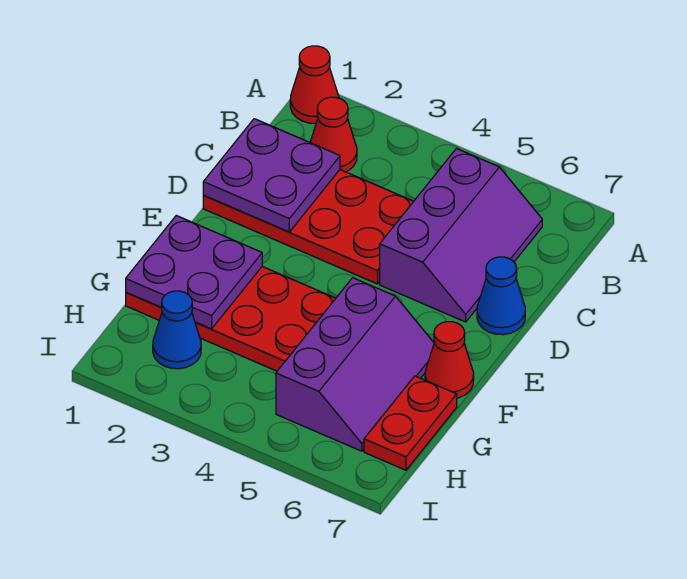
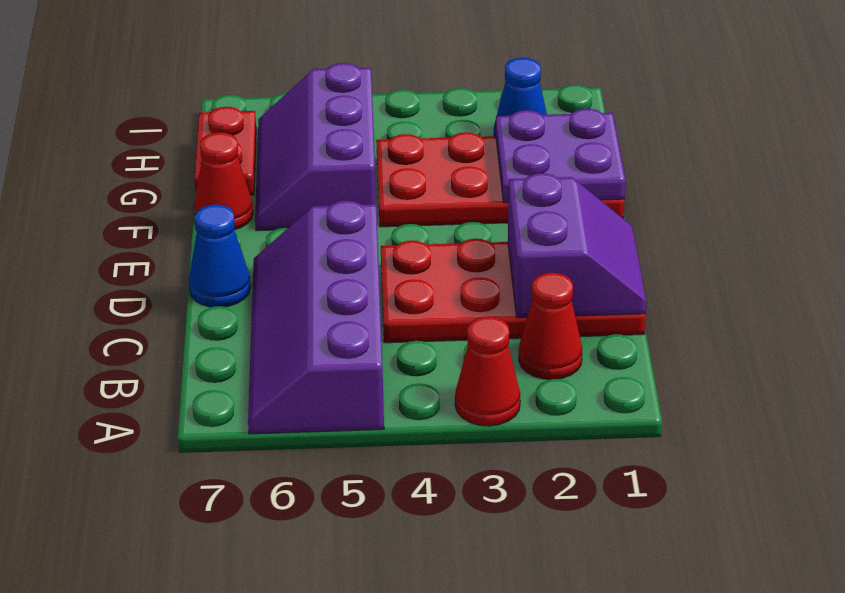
red cone A1 level 1 -> red cone A3 level 1
purple slope B5:D6 level 1 top 5 -> purple slope A5:D6 level 1 top 5
purple plate C1:D2 level 2 -> purple slope C1:D2 level 2 top 2

